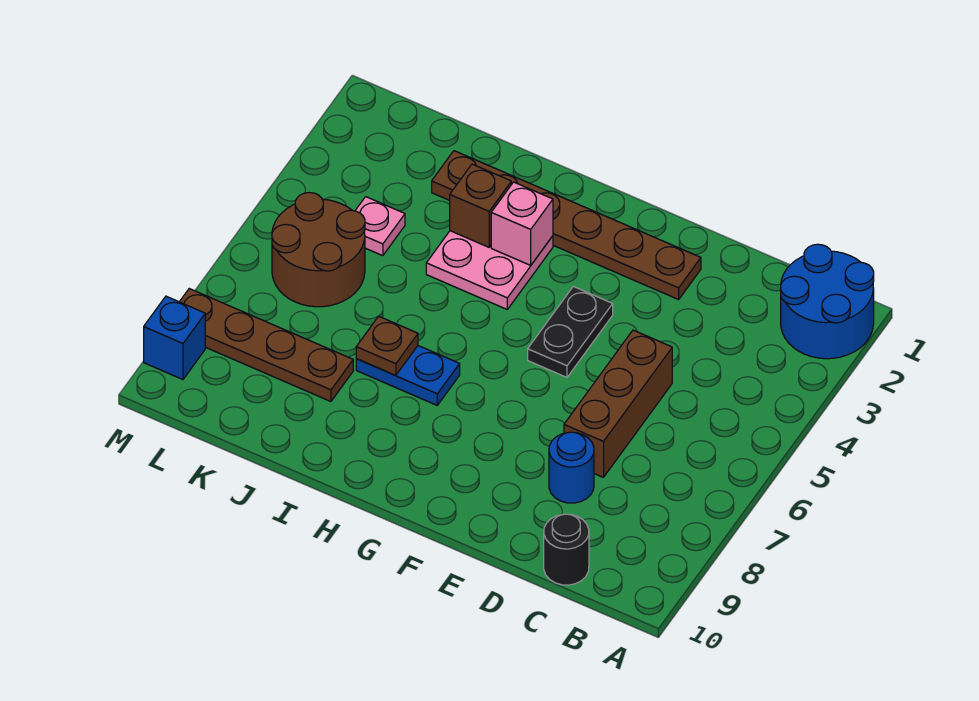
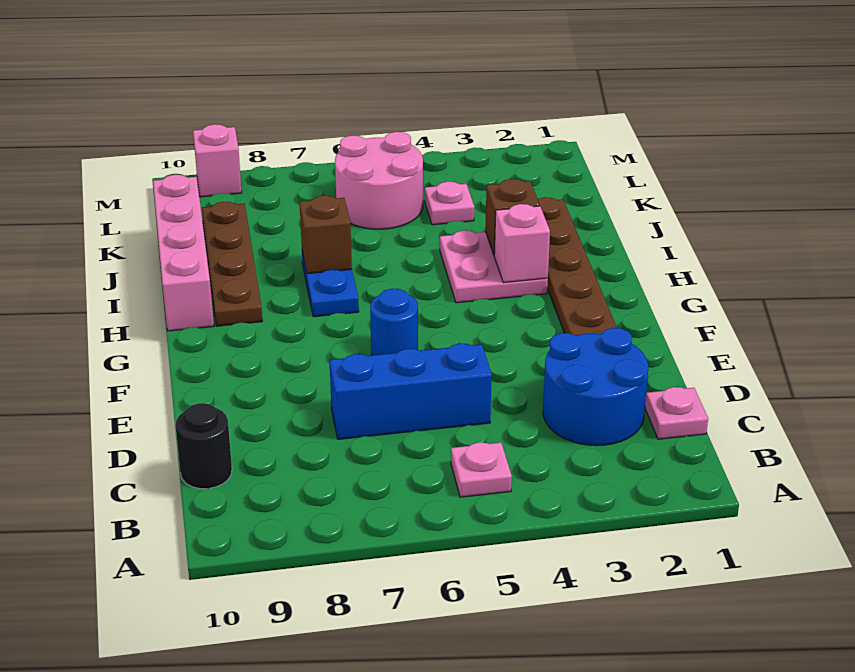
blue round brick A1:B2 level 1 -> blue round brick C2:D3 level 1
none -> pink plate B5 level 1
none -> pink plate C1 level 1
brown brick D5:D7 level 1 -> blue brick D5:D7 level 1
blue round brick D8 level 1 -> blue round brick F6 level 1
black plate F4:F5 level 1 -> none
none -> pink brick H10:K10 level 1
brown plate I7 level 2 -> brown brick I7 level 2
brown plate J8:M8 level 1 -> brown plate H9:K9 level 1
brown round brick K5:L6 level 1 -> pink round brick K5:L6 level 1
blue brick M9 level 1 -> pink brick M9 level 1

